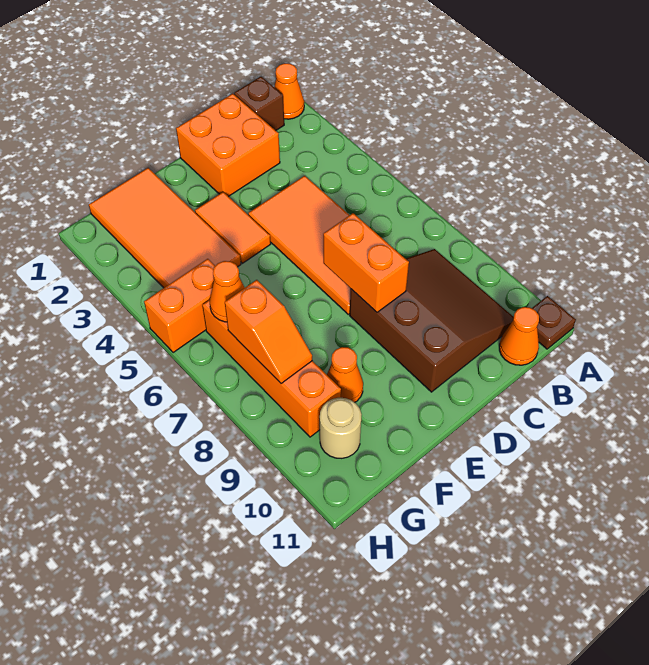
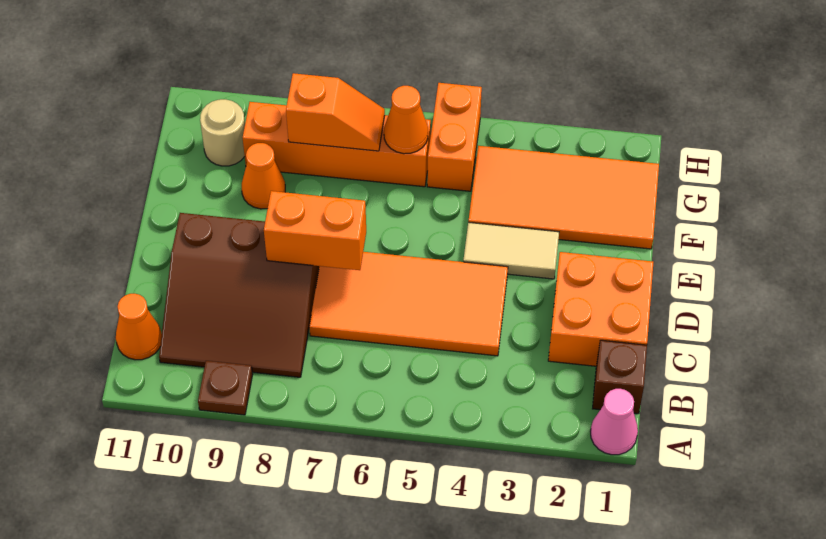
orange cone A1 level 1 -> pink cone A1 level 1
brown plate A11 level 1 -> brown plate A9 level 1
orange tile E3:E4 level 1 -> tan tile E3:E4 level 1
orange slope G7:G8 level 2 top 7 -> orange slope G7:G8 level 2 top 8

